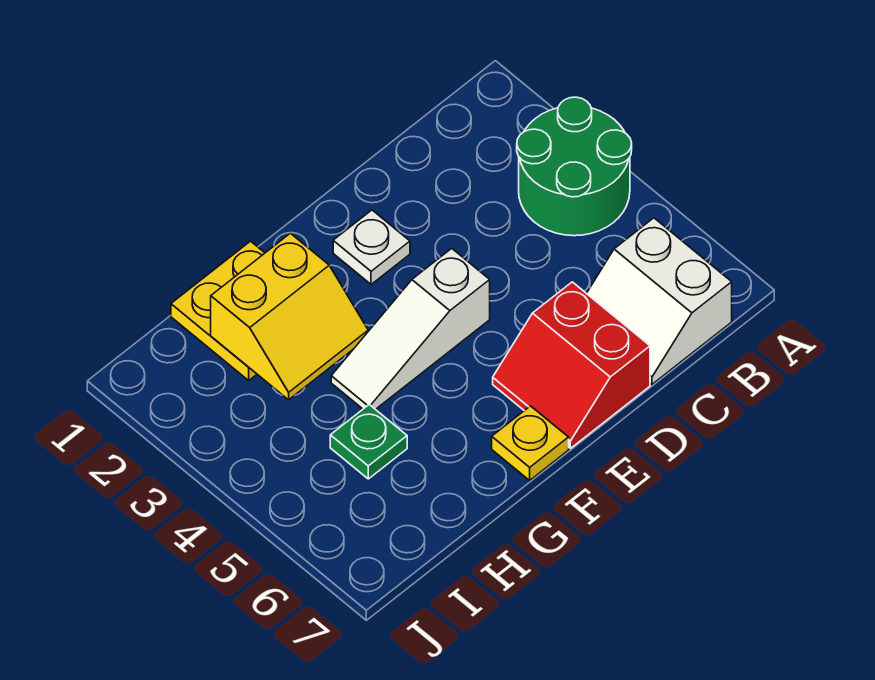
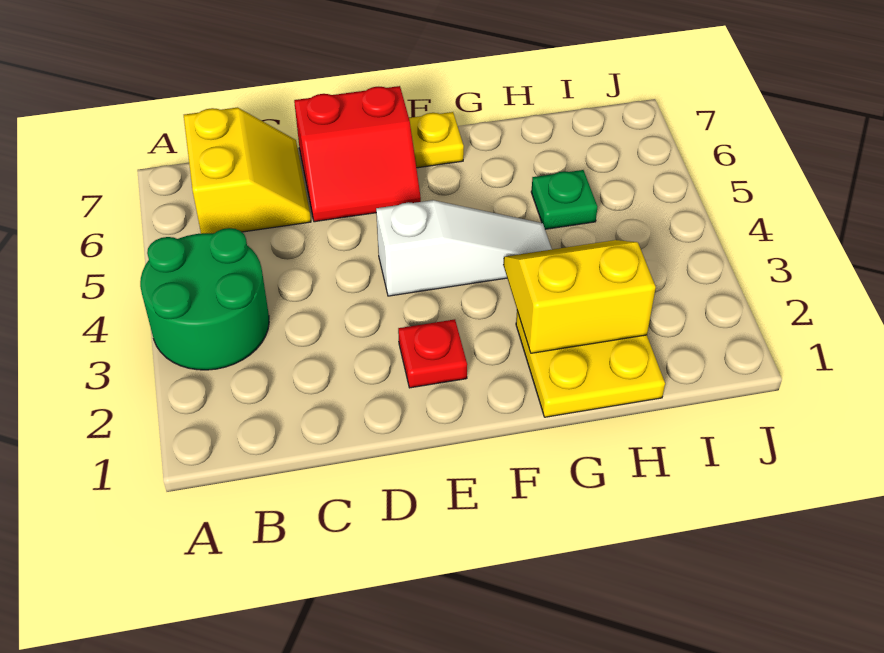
white slope B6:C7 level 1 top B -> yellow slope B6:C7 level 1 top B
red slope D6:E7 level 1 top D -> red slope D6:E7 level 1 top 7
white plate E2 level 1 -> red plate E2 level 1

